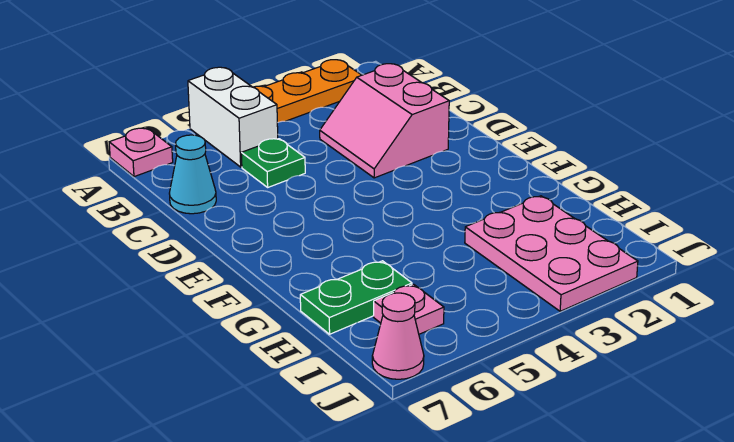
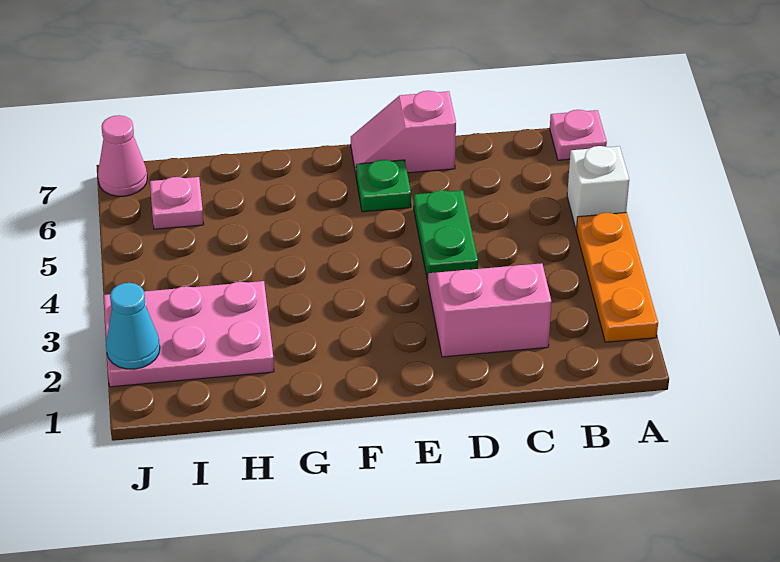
white brick A5:B5 level 1 -> white brick A5 level 1
green plate C5 level 1 -> green plate E6 level 1
cyan cone C7 level 1 -> cyan cone J2 level 2
none -> pink slope D7:E7 level 1 top D
green plate H6:H7 level 1 -> green plate D4:D5 level 1

